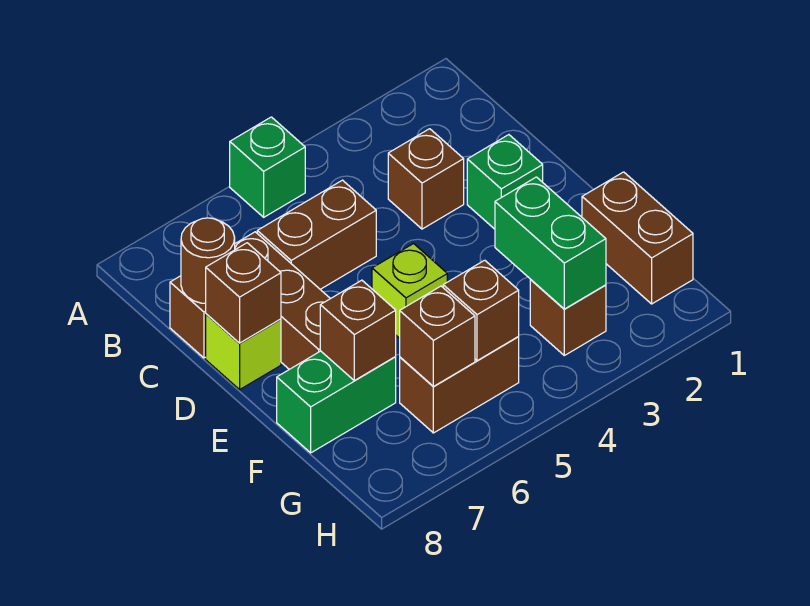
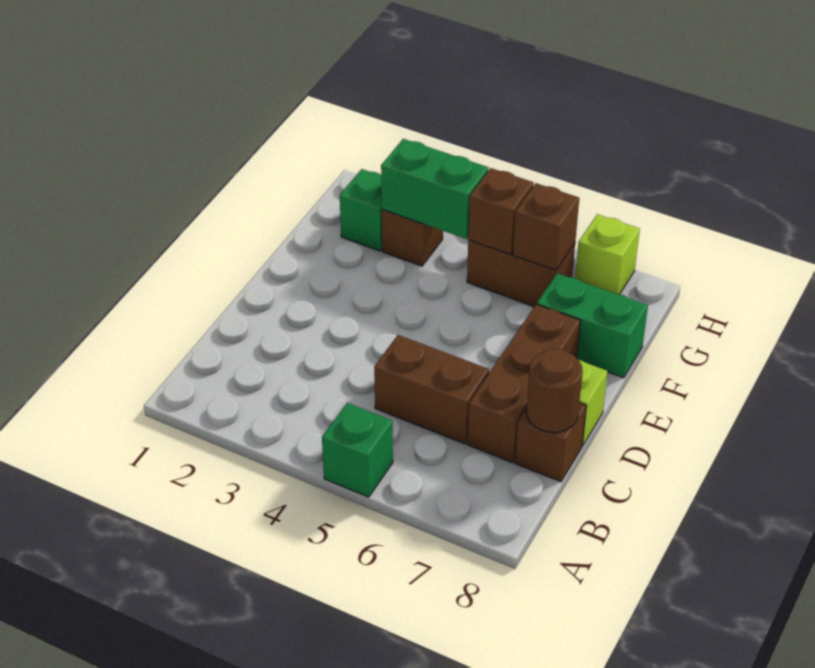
brown brick C3 level 1 -> none
green brick D2 level 1 -> green brick G2 level 1
brown brick D8 level 2 -> none
lime brick E5 level 1 -> lime brick H7 level 1
brown brick F1:G1 level 1 -> none
green brick F3:G3 level 2 -> green brick G3:G4 level 2
brown brick F7 level 2 -> none

